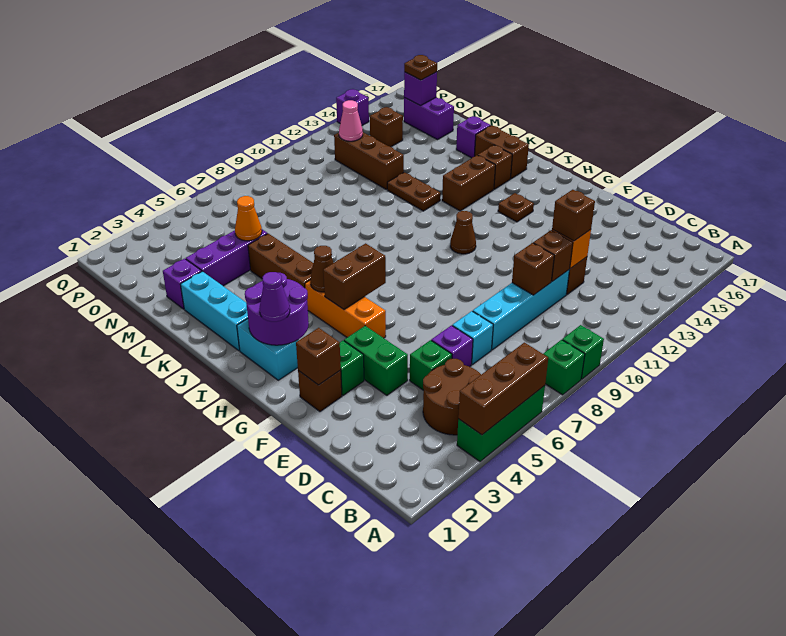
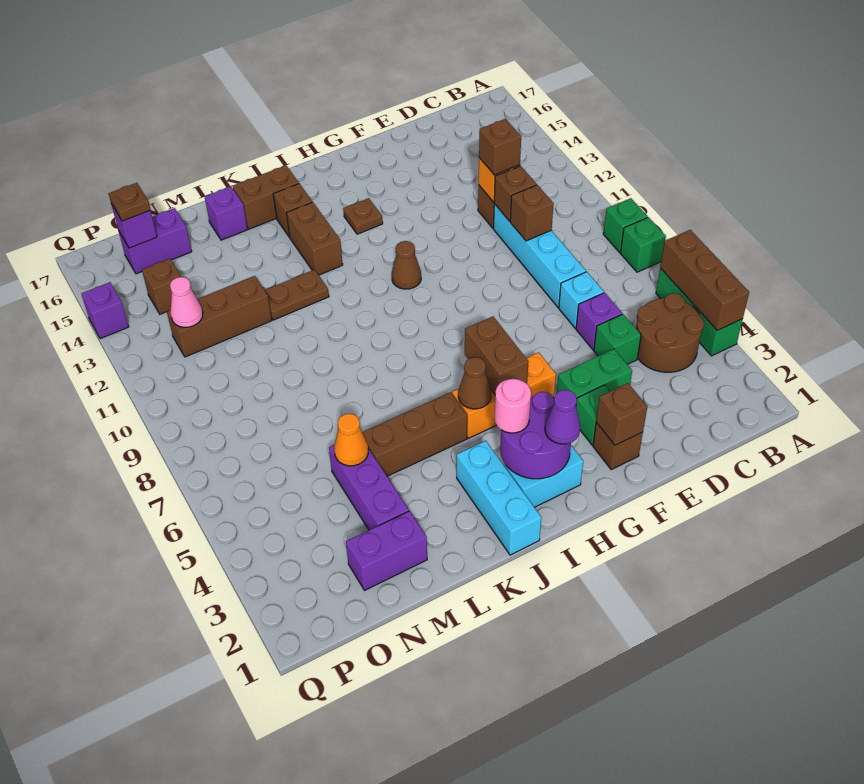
none -> pink round brick I3 level 3
cyan brick J2:L2 level 1 -> cyan brick J1:J3 level 1
purple brick M2 level 1 -> purple brick M2:N2 level 1

